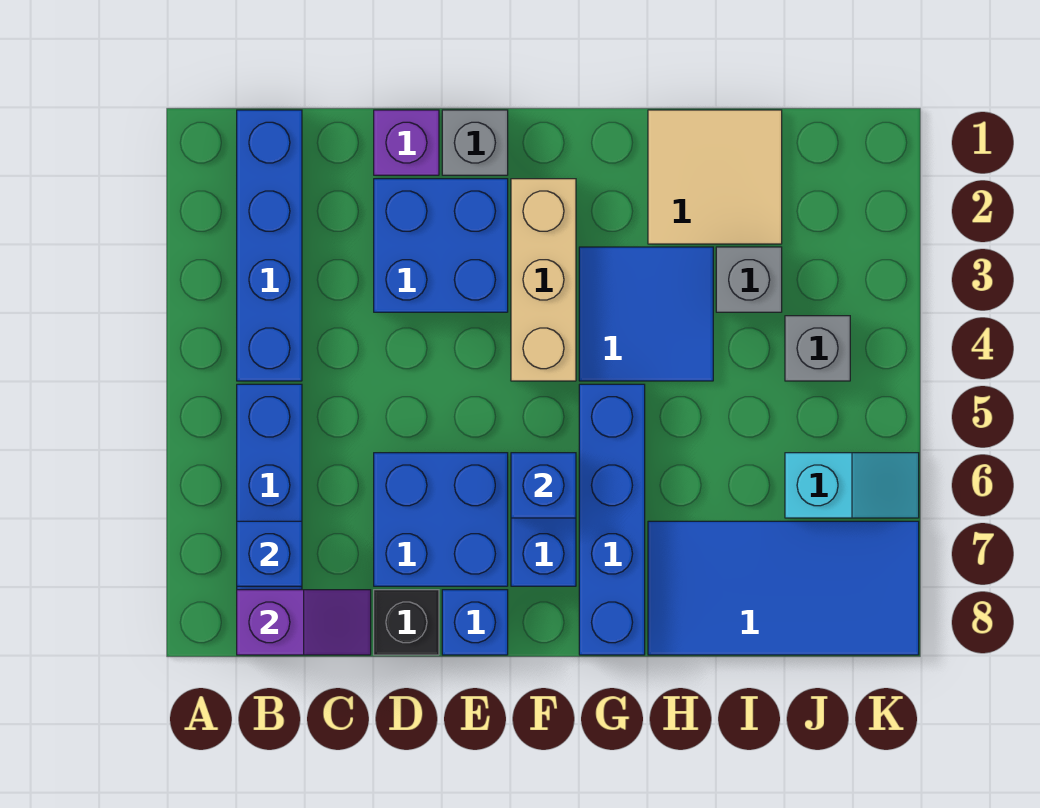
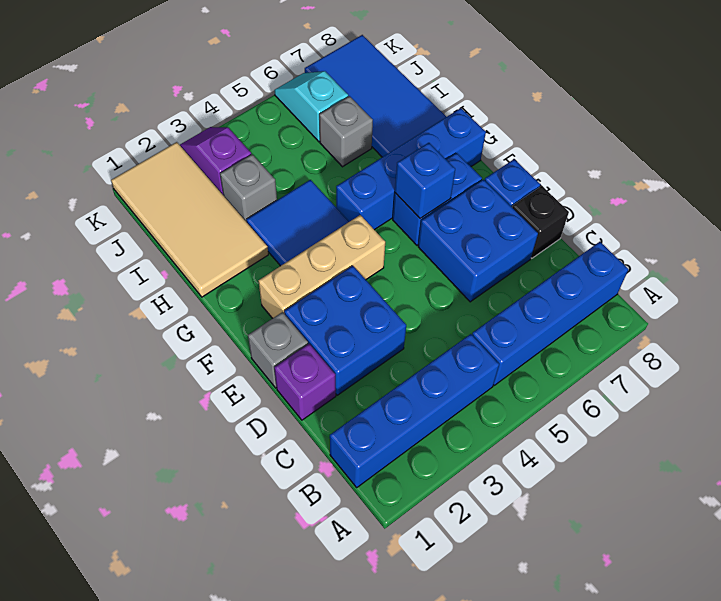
blue brick B7 level 2 -> none
purple slope B8:C8 level 2 top B -> purple slope J3:K3 level 1 top J
tan tile H1:I2 level 1 -> tan tile H1:K2 level 1
grey brick J4 level 1 -> grey brick I6 level 1

